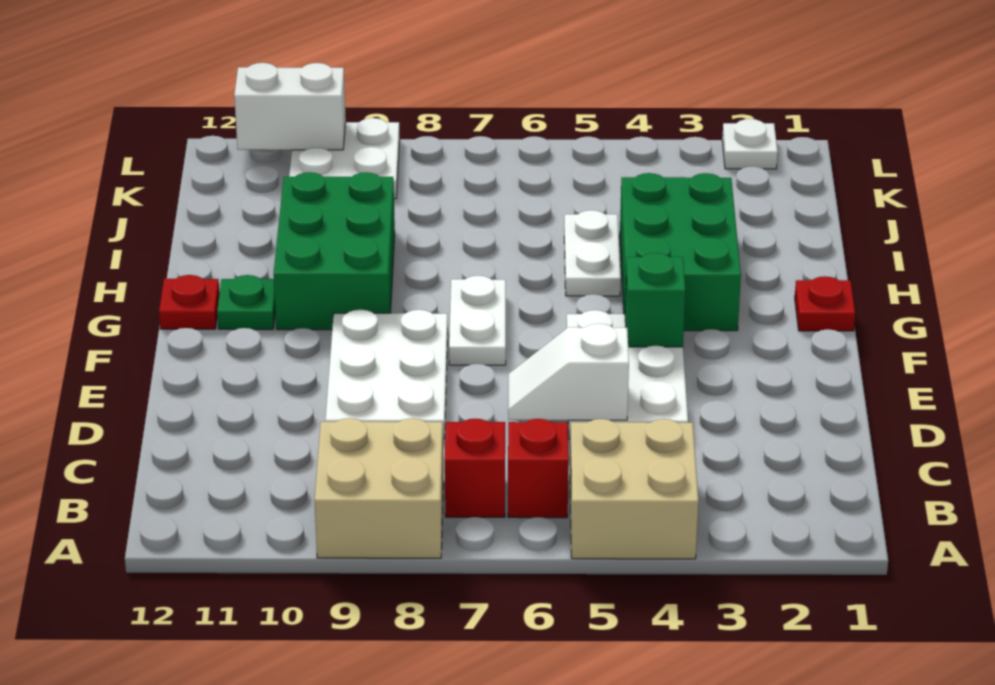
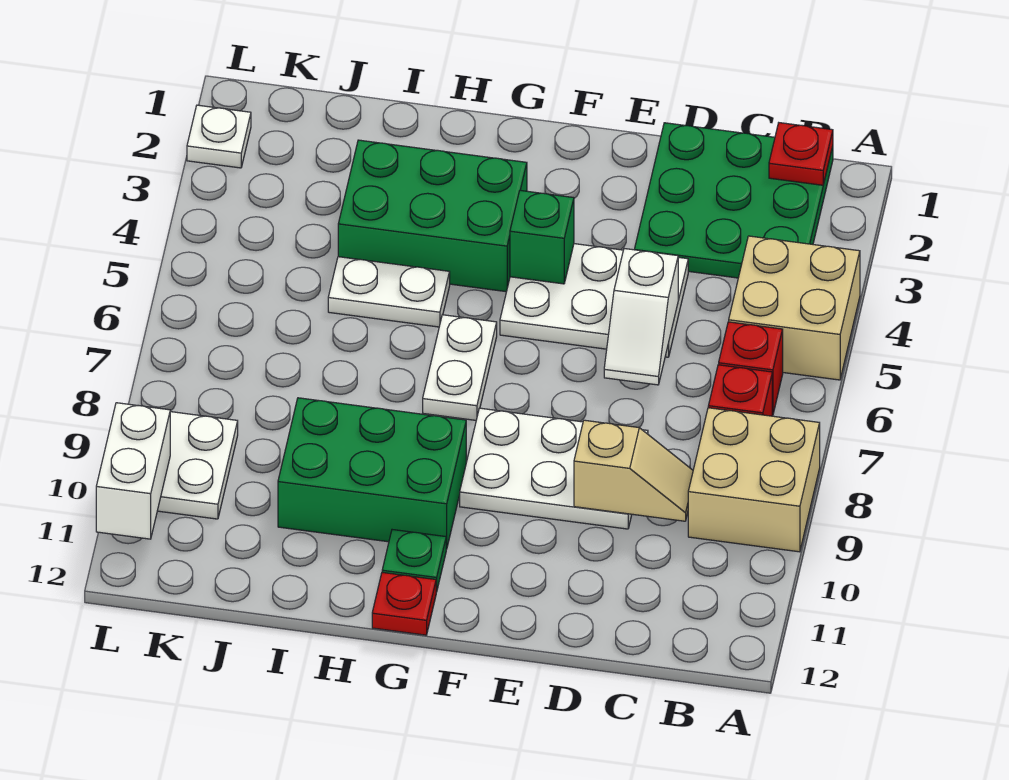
none -> green plate B1:D3 level 1
none -> tan slope C9:D9 level 2 top D
white plate F7:G7 level 1 -> white plate G6:G7 level 1
red plate G1 level 1 -> red plate B1 level 2

